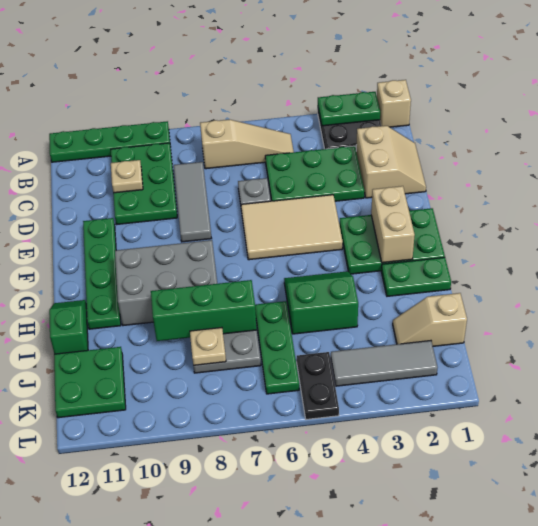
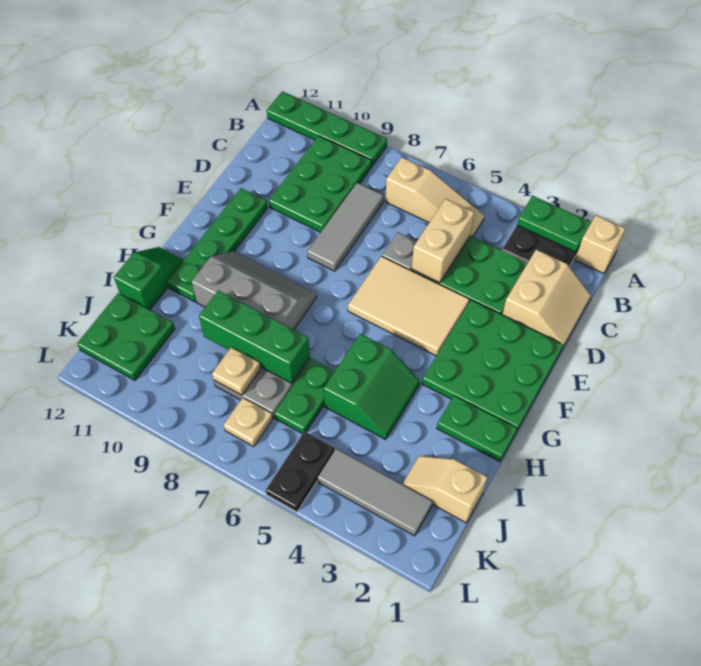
tan plate C10 level 2 -> tan plate K7 level 1
green plate F1:G3 level 1 -> green plate E1:G3 level 1
tan brick F2:G2 level 2 -> tan brick C5:D5 level 2
grey brick G8:H10 level 1 -> grey slope G8:H10 level 1 top H
green slope H4:I5 level 1 top I -> green slope H4:I5 level 1 top 5
green plate I6:K6 level 1 -> green plate I6:J6 level 1

